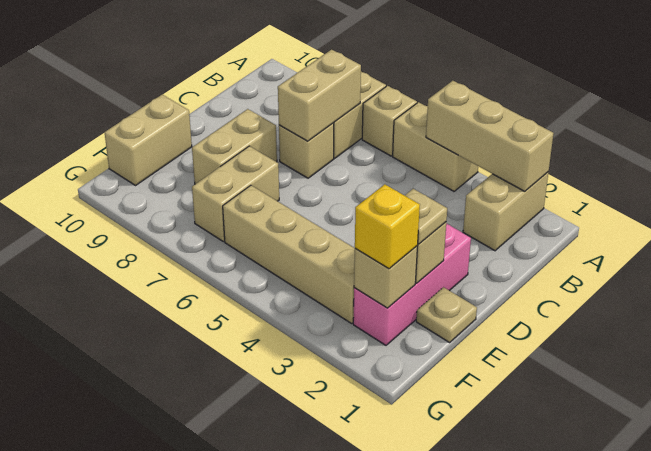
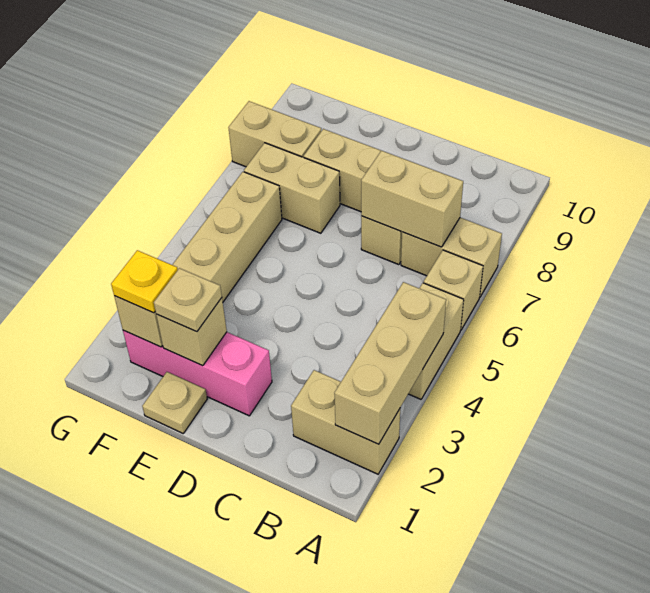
tan brick E10:F10 level 1 -> tan brick F8:G8 level 1
yellow brick F2 level 3 -> yellow plate F2 level 3

